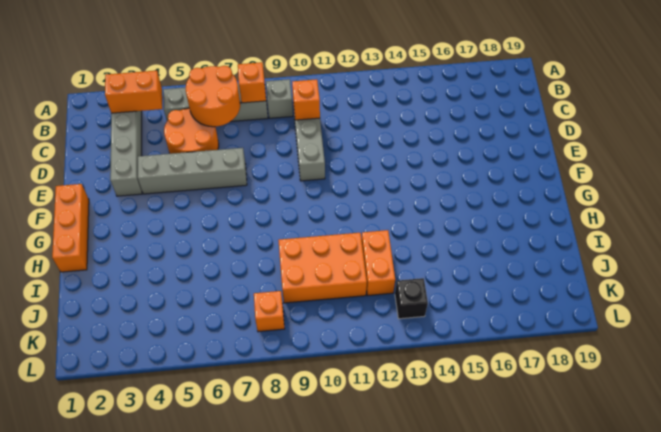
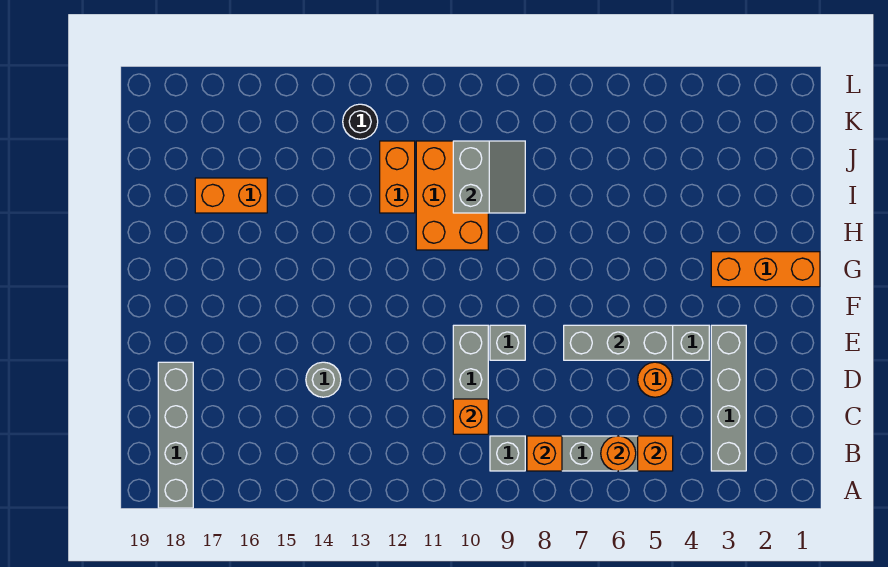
none -> grey brick A18:D18 level 1
orange brick B3:B4 level 2 -> orange brick I16:I17 level 1
orange round brick B6:C7 level 2 -> orange round brick B6 level 2
orange round brick C5:D6 level 1 -> orange round brick D5 level 1
none -> grey round brick D14 level 1
none -> grey brick E5:E7 level 2
none -> grey brick E9 level 1
orange brick F1:H1 level 1 -> orange brick G1:G3 level 1
orange brick I9:J11 level 1 -> orange brick H10:J11 level 1
none -> grey slope I9:J10 level 2 top 10
orange brick K8 level 1 -> orange brick B5 level 2
black brick K13 level 1 -> black round brick K13 level 1

